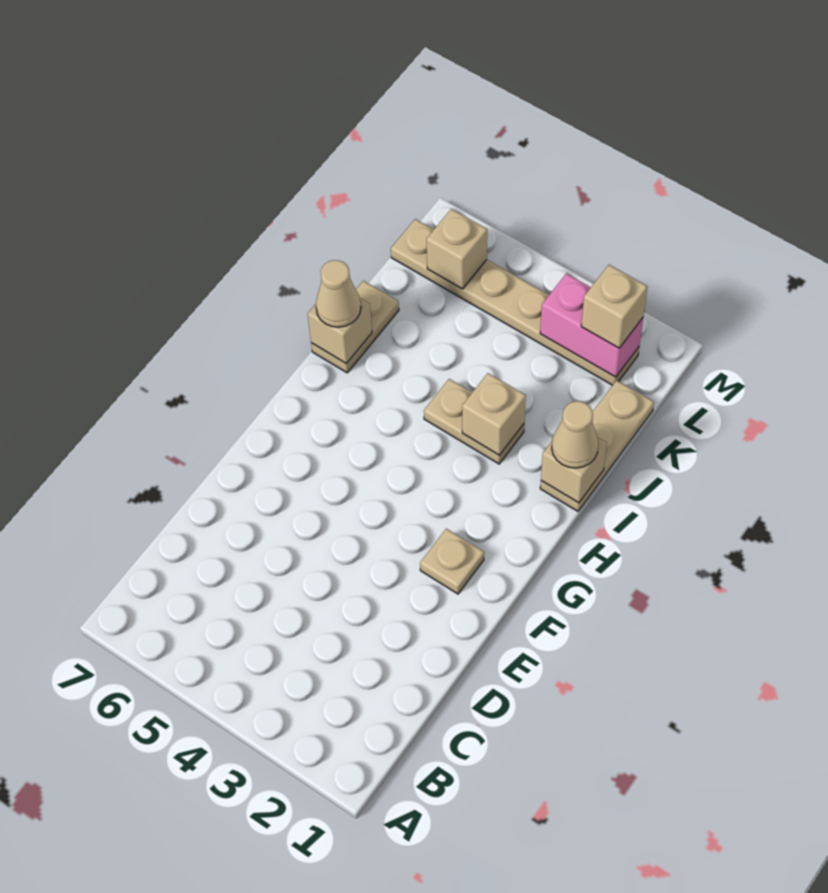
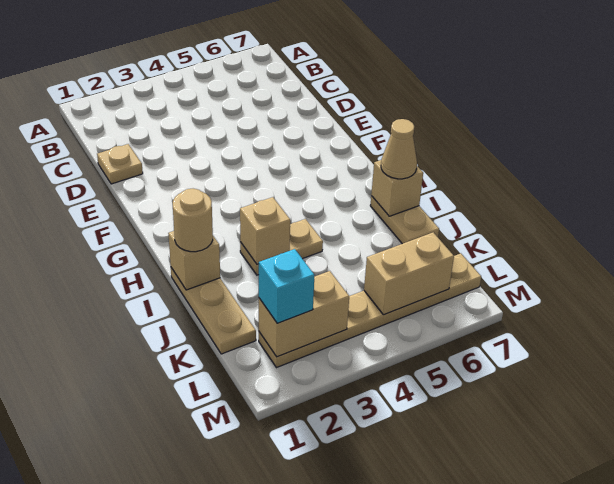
tan plate F2 level 1 -> tan plate D1 level 1
tan cone I1 level 3 -> tan round brick I1 level 3
pink brick L2:L3 level 2 -> tan brick L2:L3 level 2
tan brick L2 level 3 -> cyan brick L2 level 3
tan brick L6 level 2 -> tan brick L5:L6 level 2

